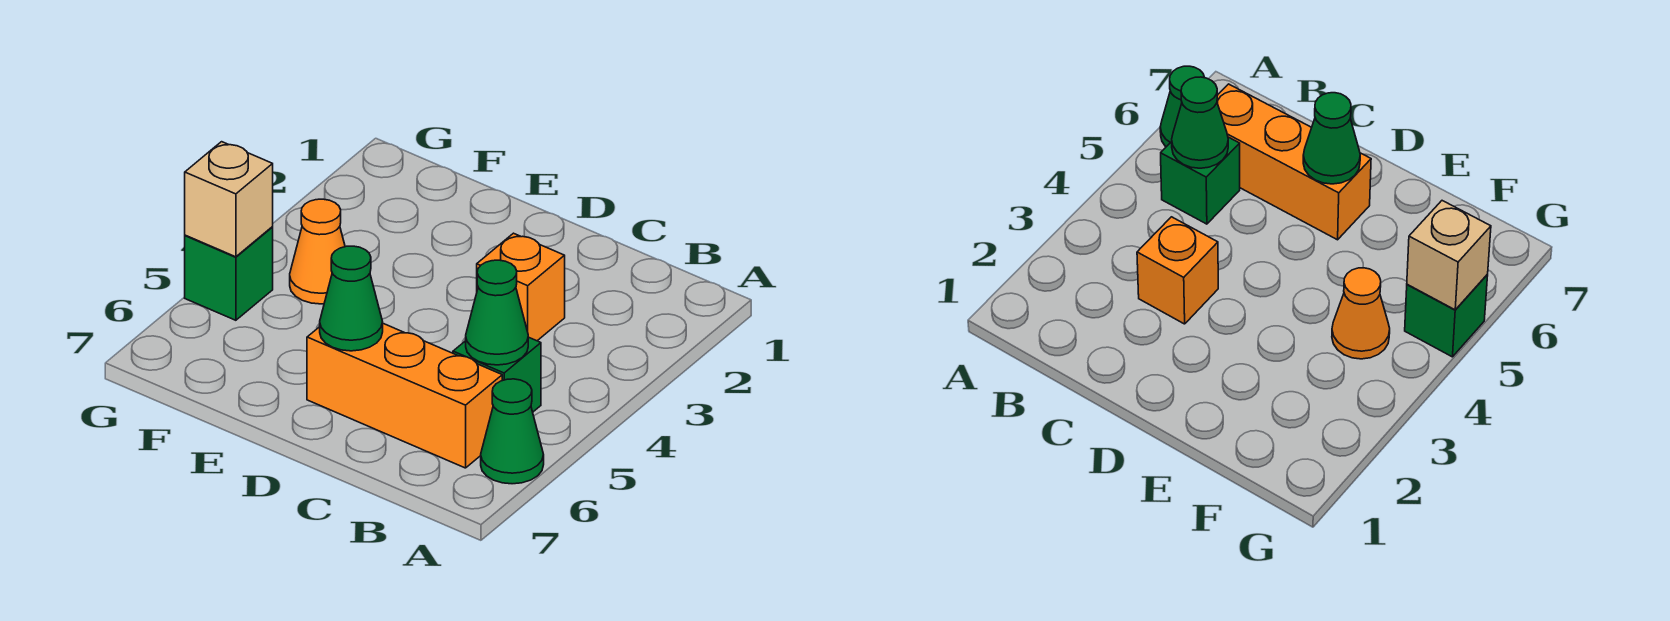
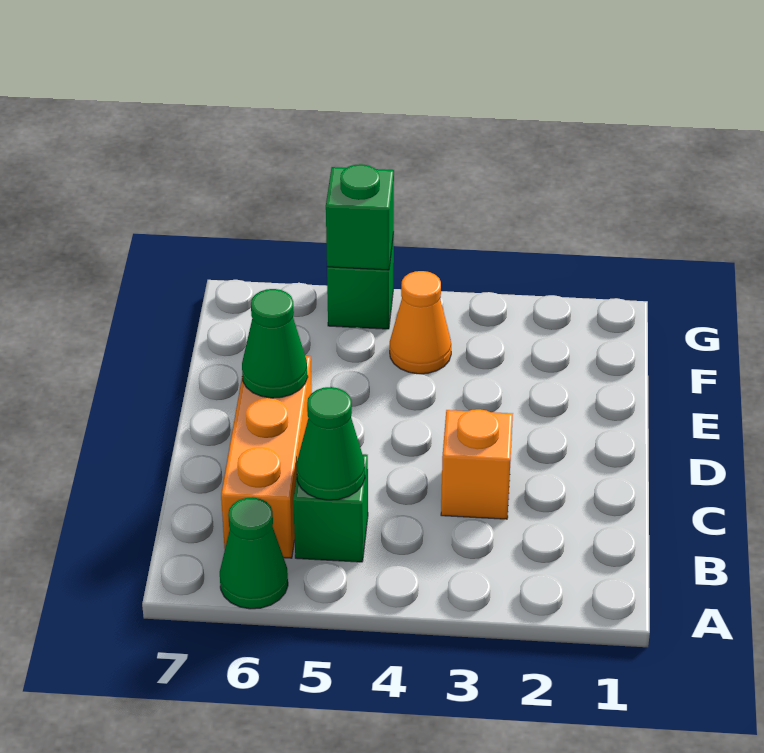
tan brick G5 level 2 -> green brick G5 level 2

